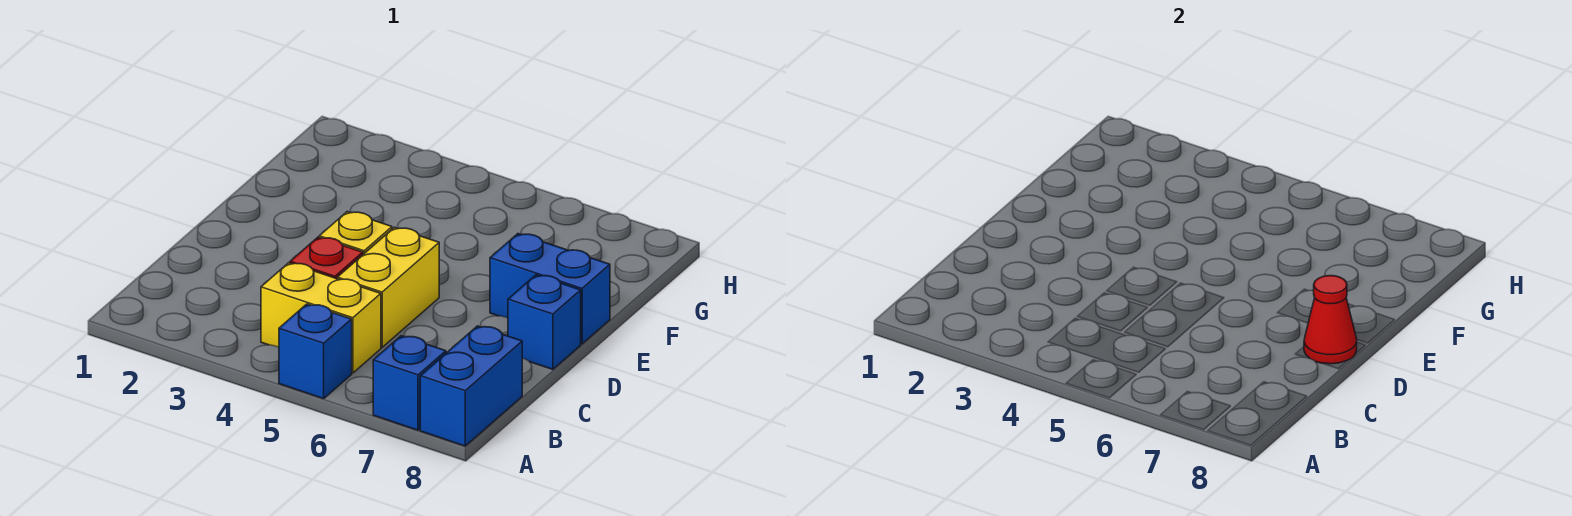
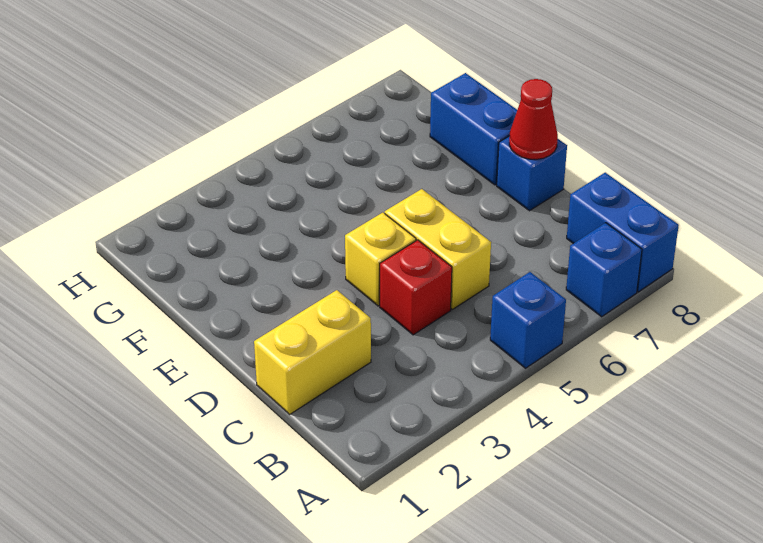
yellow brick B4:B5 level 1 -> yellow brick C1:C2 level 1
blue brick E7:E8 level 1 -> blue brick E8:F8 level 1

